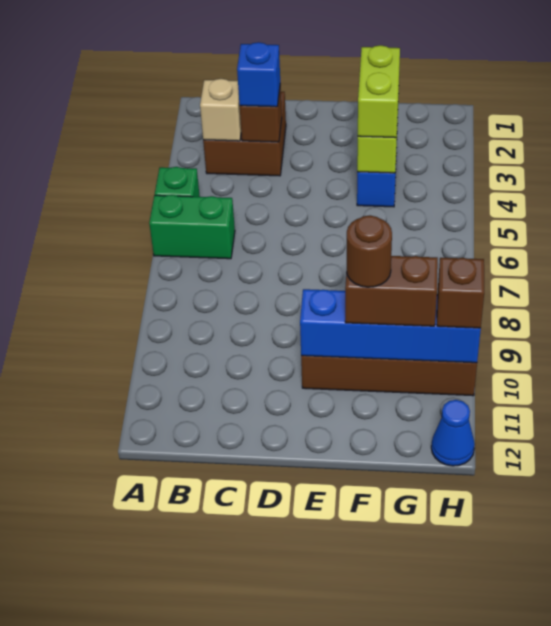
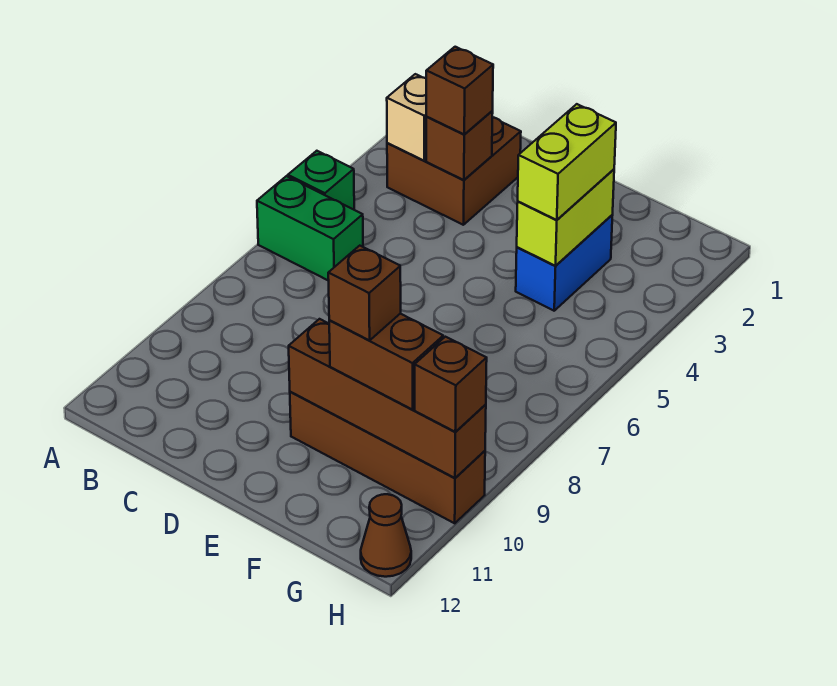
blue brick C3 level 3 -> brown brick C3 level 3
blue brick E10:H10 level 2 -> brown brick E10:H10 level 2
brown round brick F10 level 4 -> brown brick F10 level 4
blue cone H12 level 1 -> brown cone H12 level 1

